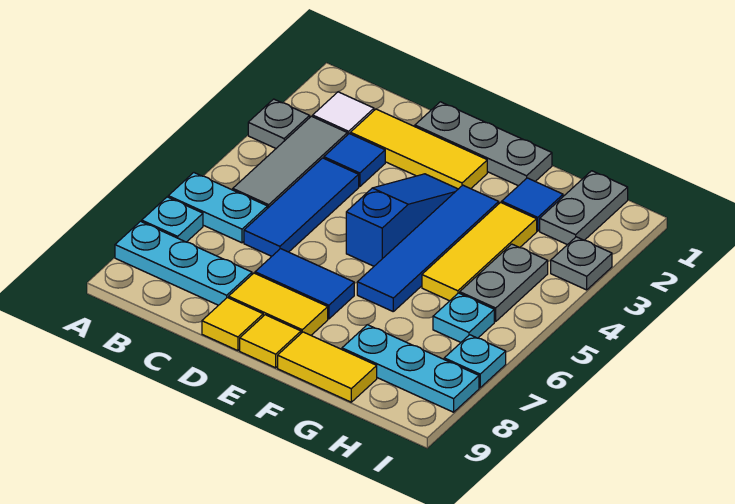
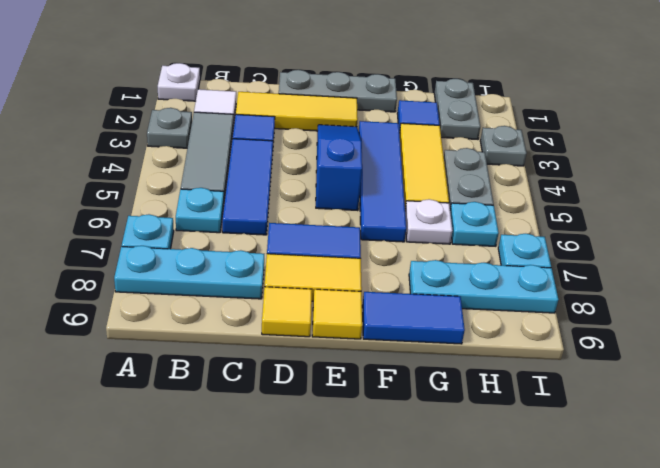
none -> white plate A1 level 1
cyan plate A6:B6 level 1 -> cyan plate B6 level 1
yellow tile F9:G9 level 1 -> blue tile F9:G9 level 1
none -> white plate G6 level 1

